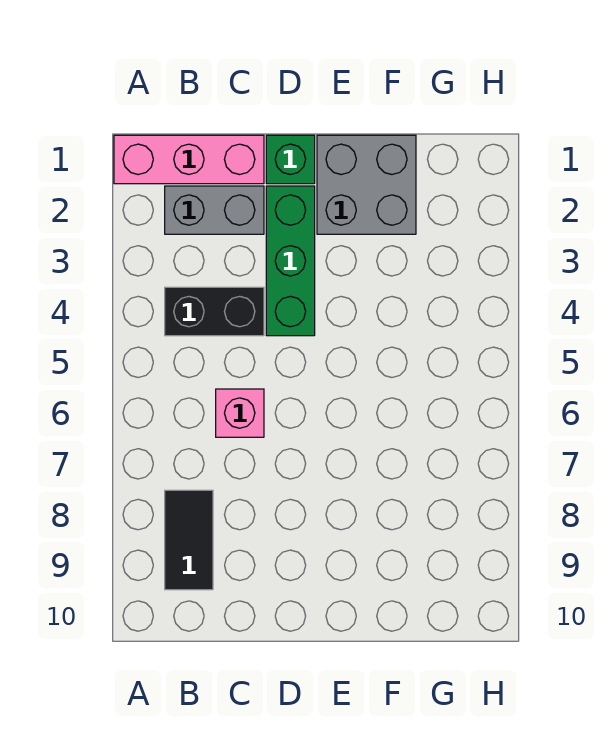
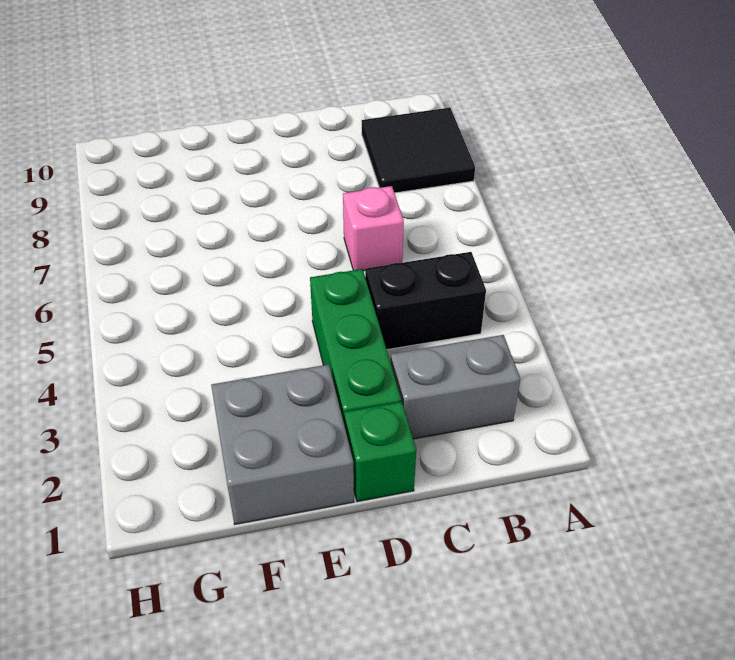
pink brick A1:C1 level 1 -> none
black tile B8:B9 level 1 -> black tile A8:B9 level 1

